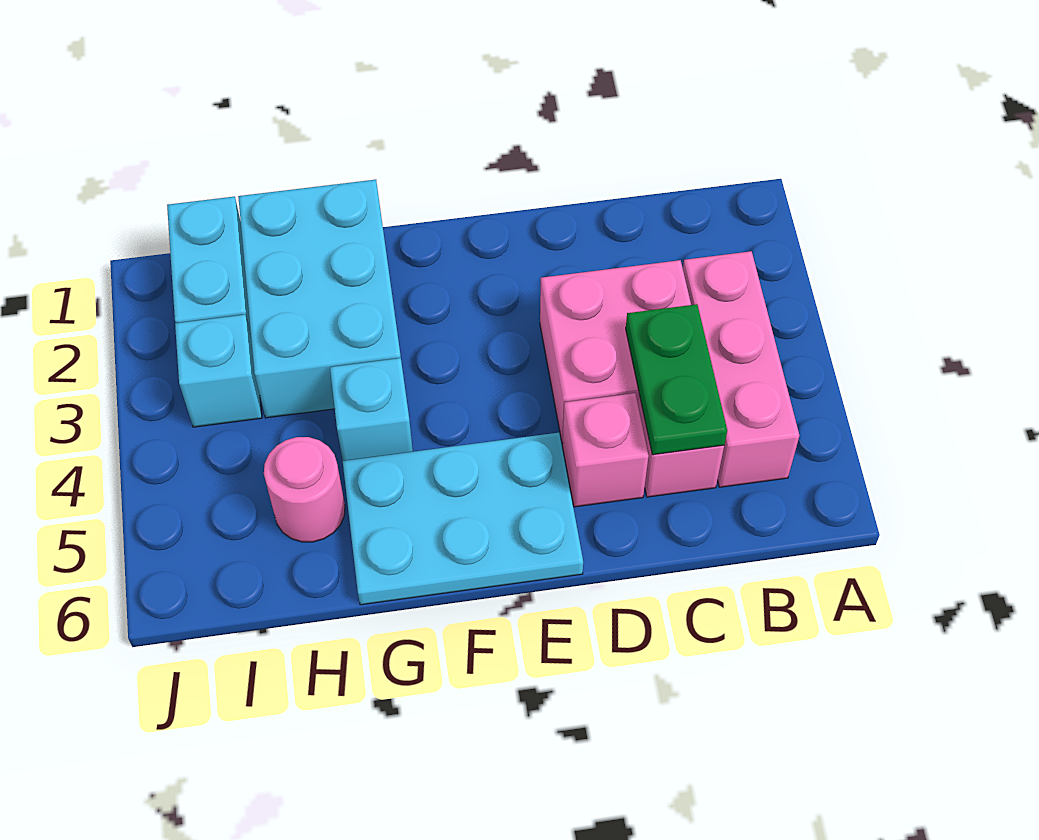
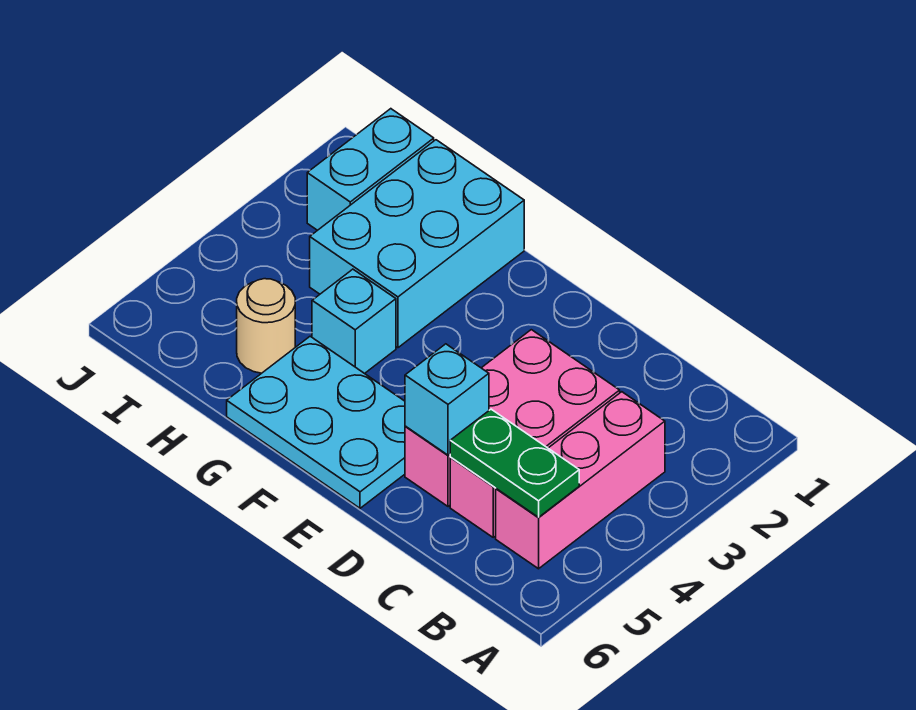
green plate C4:C5 level 2 -> green plate B5:C5 level 2
pink round brick H5 level 1 -> tan round brick H5 level 1
cyan brick I3 level 1 -> cyan brick D5 level 2

